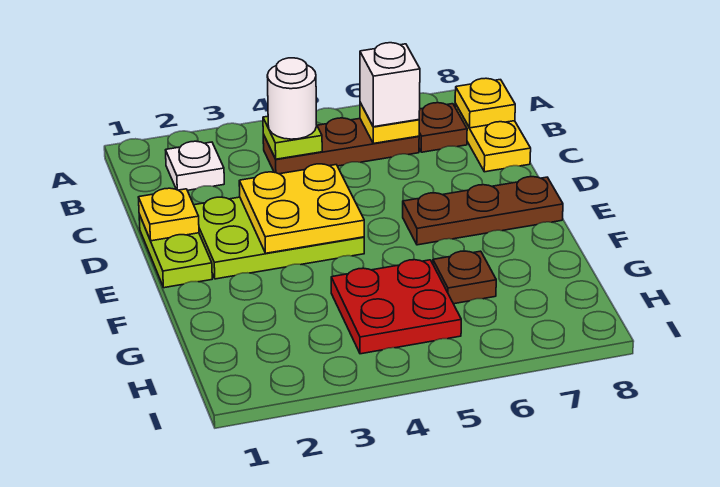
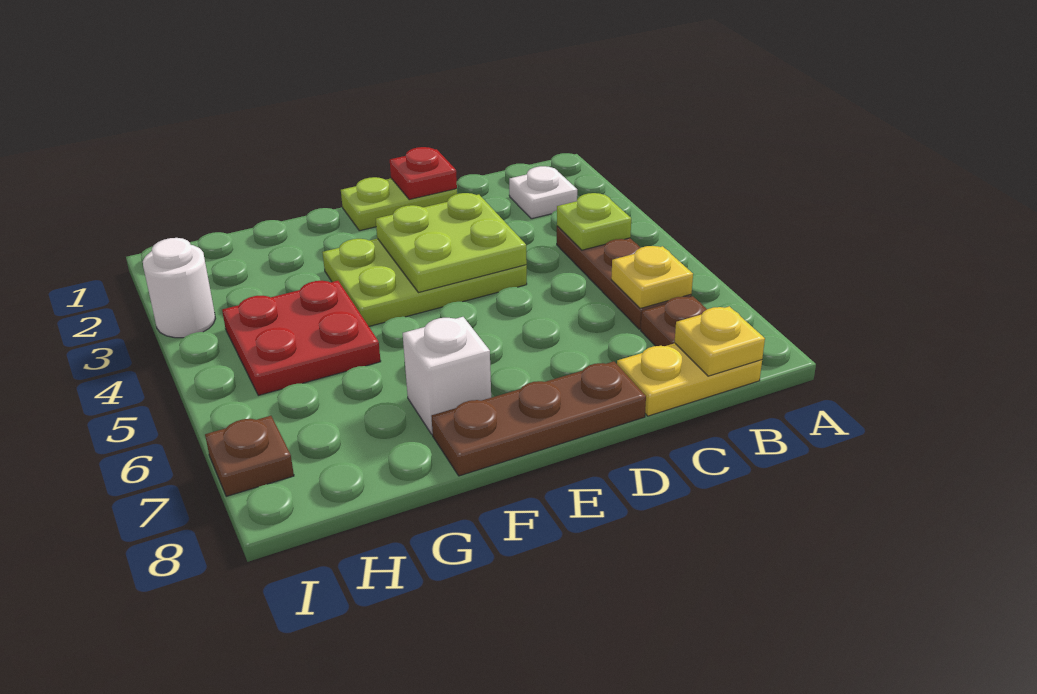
white round brick B4 level 3 -> white round brick I3 level 1
white brick B6 level 3 -> white brick F7 level 1
yellow plate D1 level 2 -> red plate D1 level 2
lime plate D2:E4 level 1 -> lime plate D3:F4 level 1
yellow plate D3:E4 level 2 -> lime plate D3:E4 level 2
brown plate E6:E8 level 1 -> brown plate D8:F8 level 1
brown plate G6 level 1 -> brown plate I7 level 1

